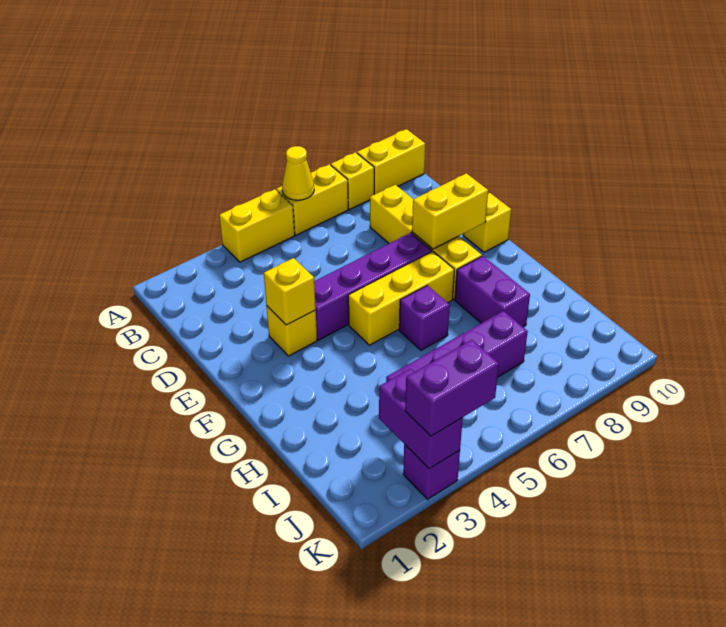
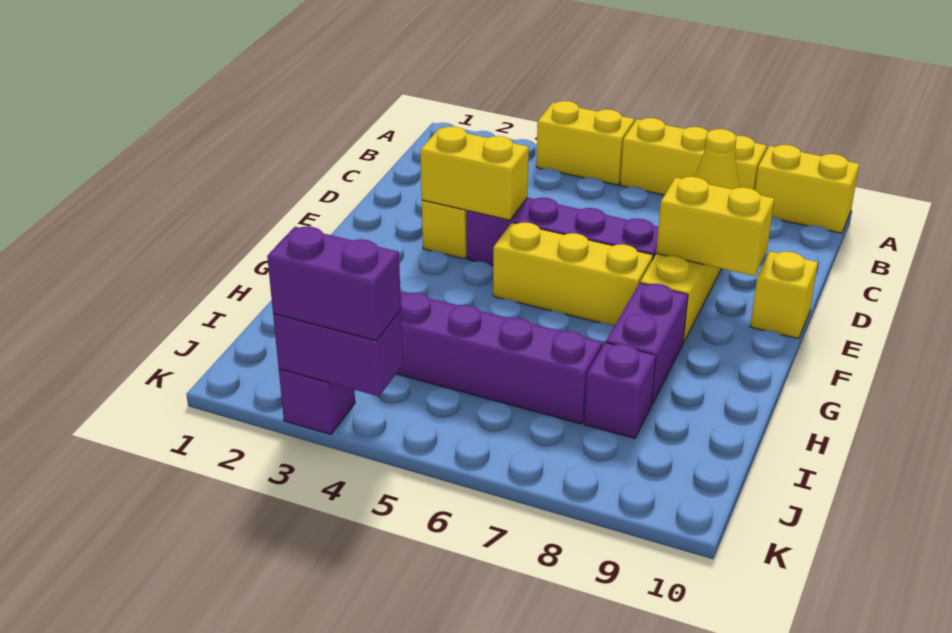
yellow cone A6 level 2 -> yellow cone C8 level 2
yellow brick E3 level 2 -> yellow brick E3:E4 level 2
purple brick G6 level 1 -> purple brick I8 level 1
purple brick J3:K3 level 2 -> purple brick K3:K4 level 2

